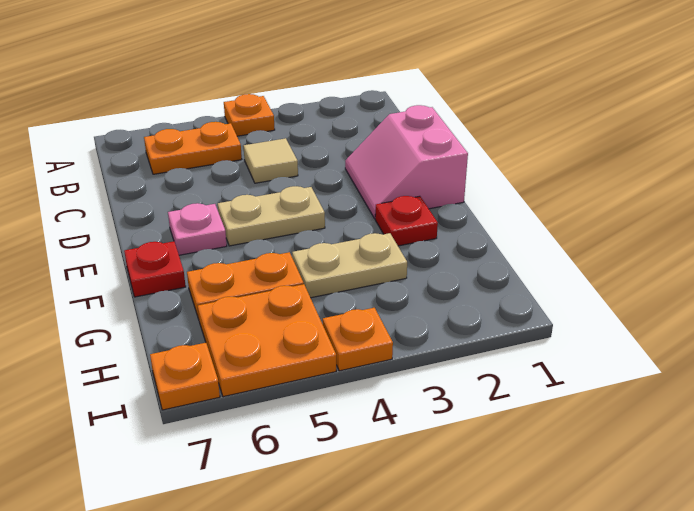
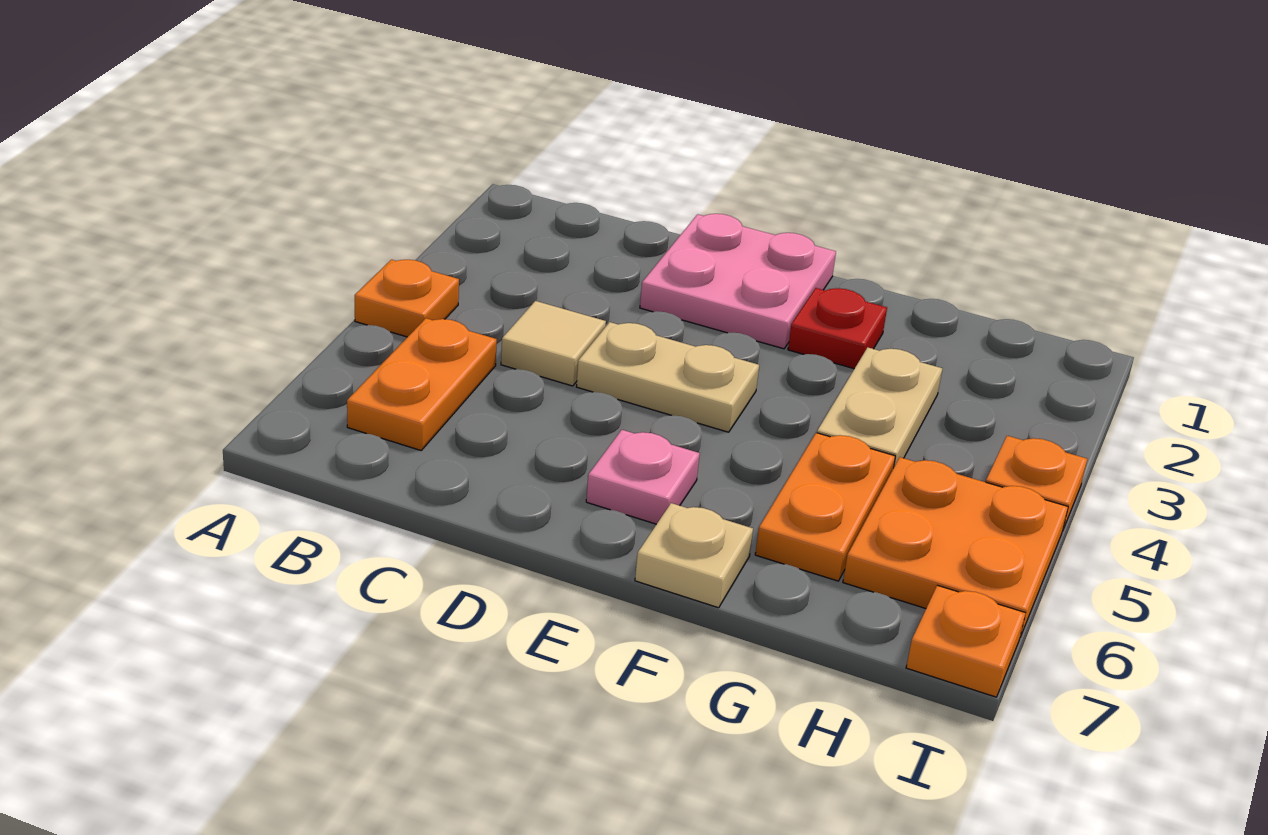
pink slope D1:E2 level 1 top 1 -> pink plate D1:E2 level 1
tan plate E4:E5 level 1 -> tan plate D4:E4 level 1
red plate F7 level 1 -> tan plate F7 level 1

